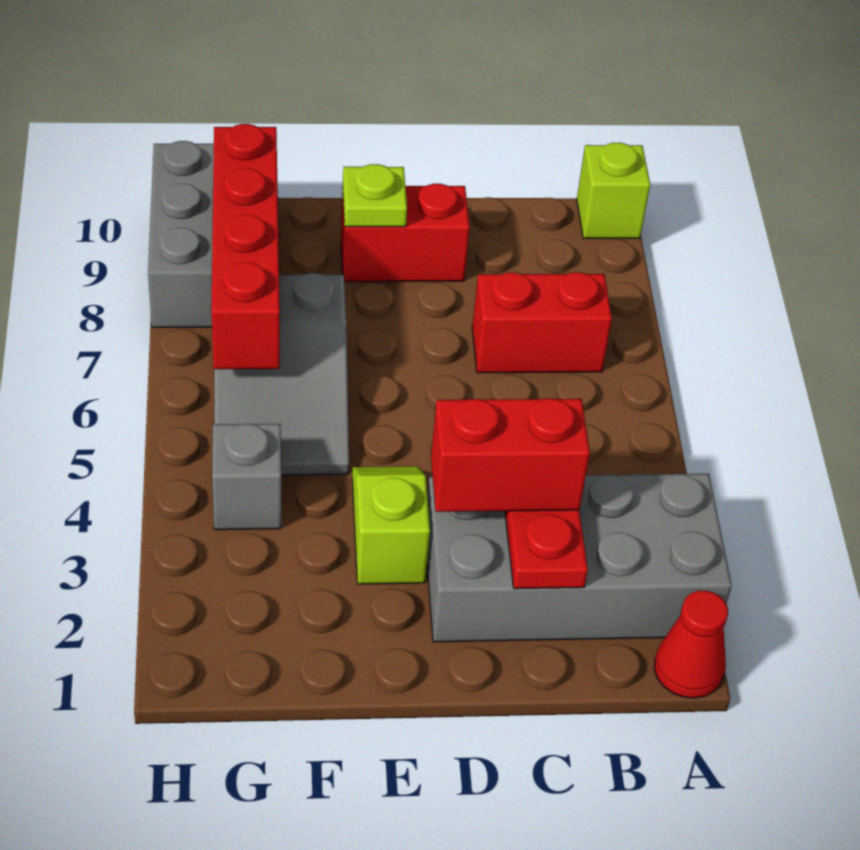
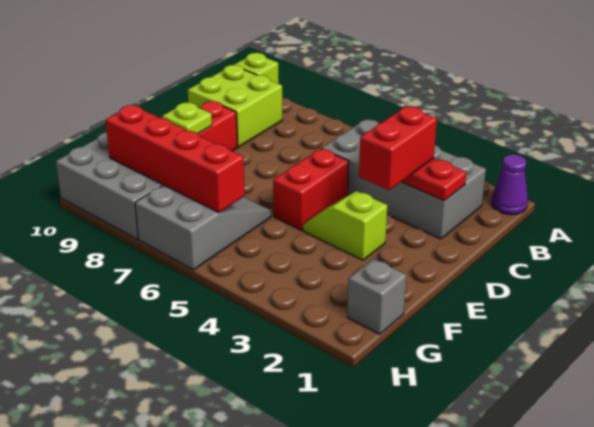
red cone A1 level 1 -> purple cone A1 level 1
grey brick A2:D3 level 1 -> grey brick B2:C5 level 1
red brick B7:C7 level 1 -> red brick D5:E5 level 1
none -> lime brick B9:C10 level 1
grey slope F5:G7 level 1 top 7 -> grey slope F6:H7 level 1 top H
grey brick G4 level 1 -> grey brick G1 level 1

